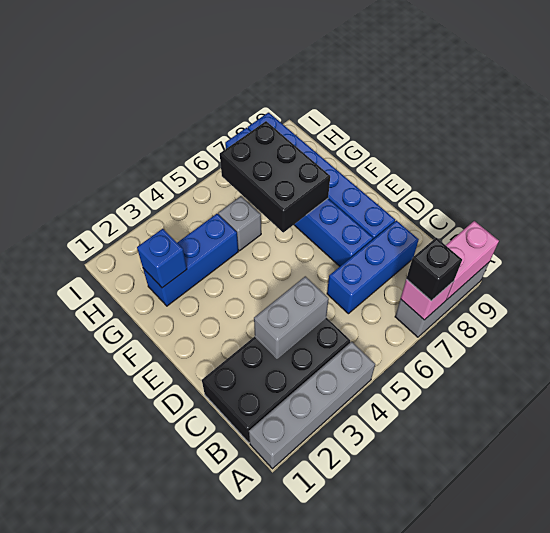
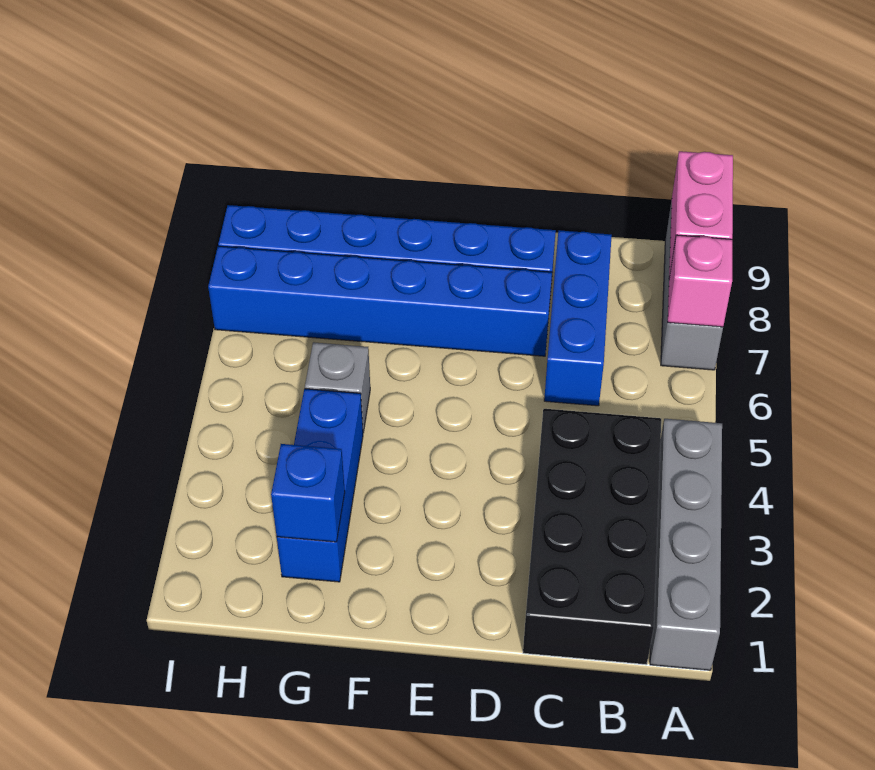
black brick A7 level 3 -> none
grey brick C3:C4 level 2 -> none
black brick F6:H7 level 2 -> none

